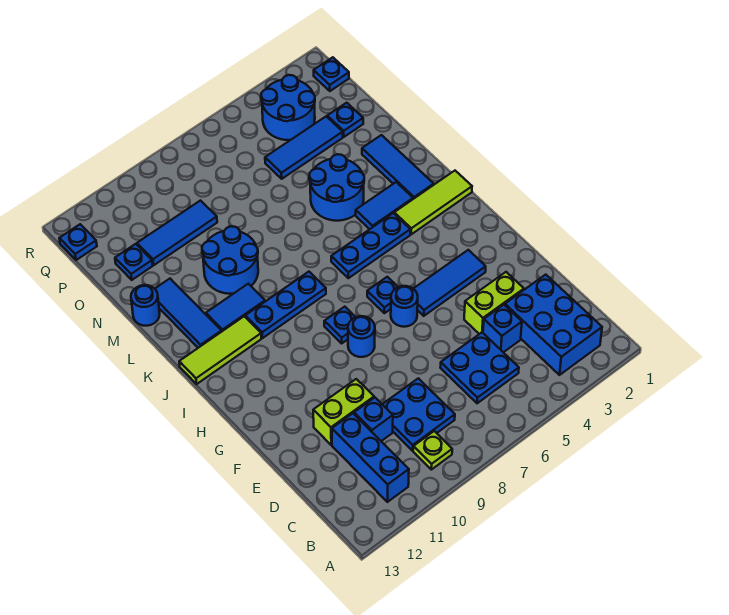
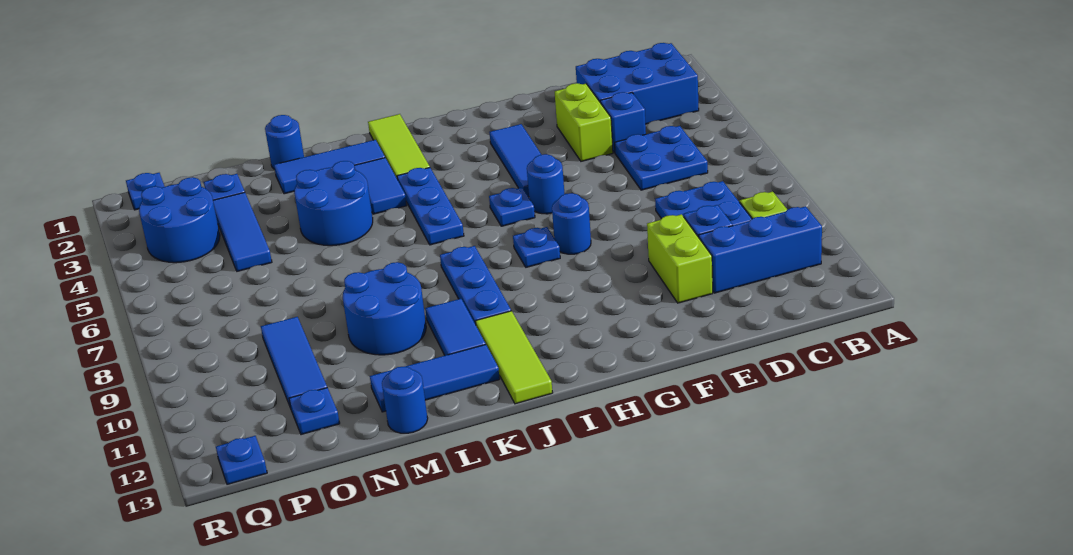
none -> blue round brick M1 level 1

